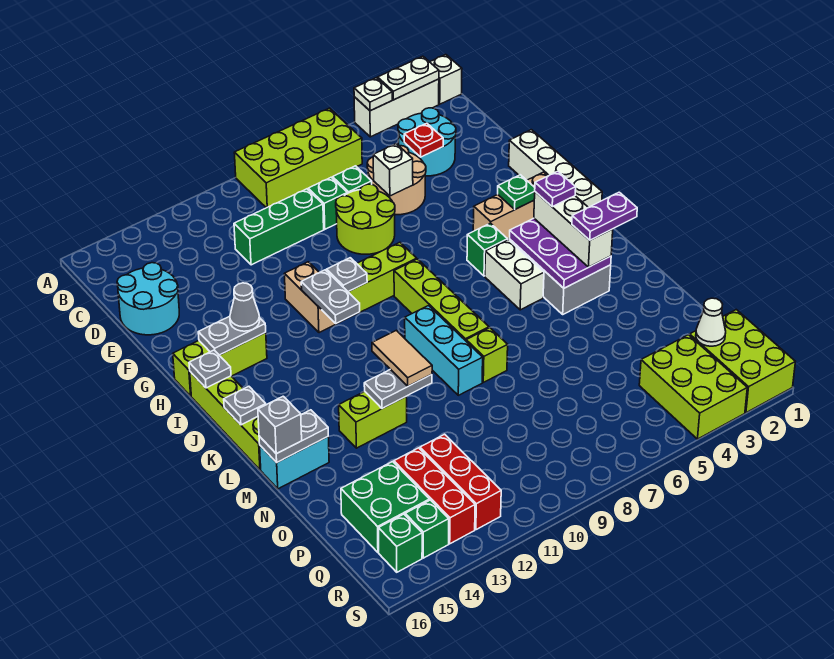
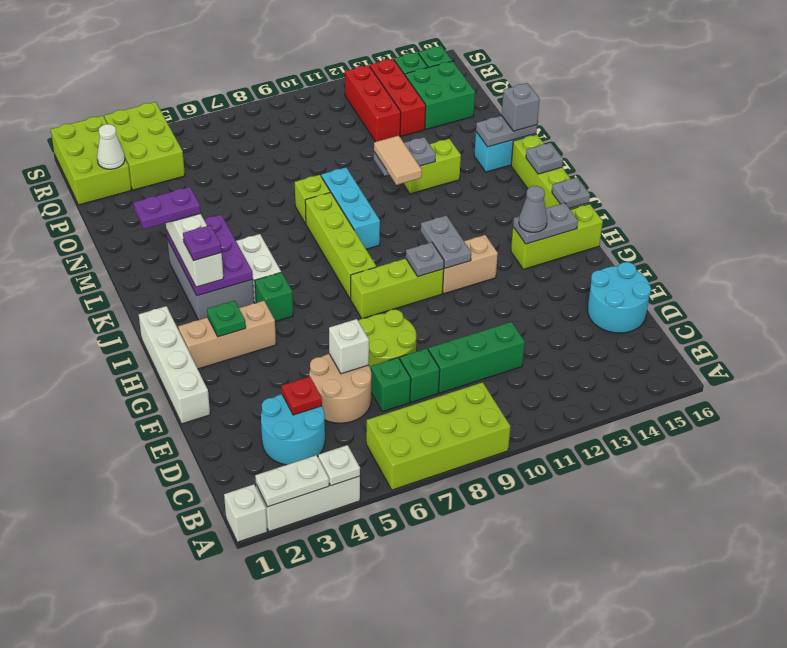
tan brick G11:H11 level 1 -> tan brick H11:H12 level 1

